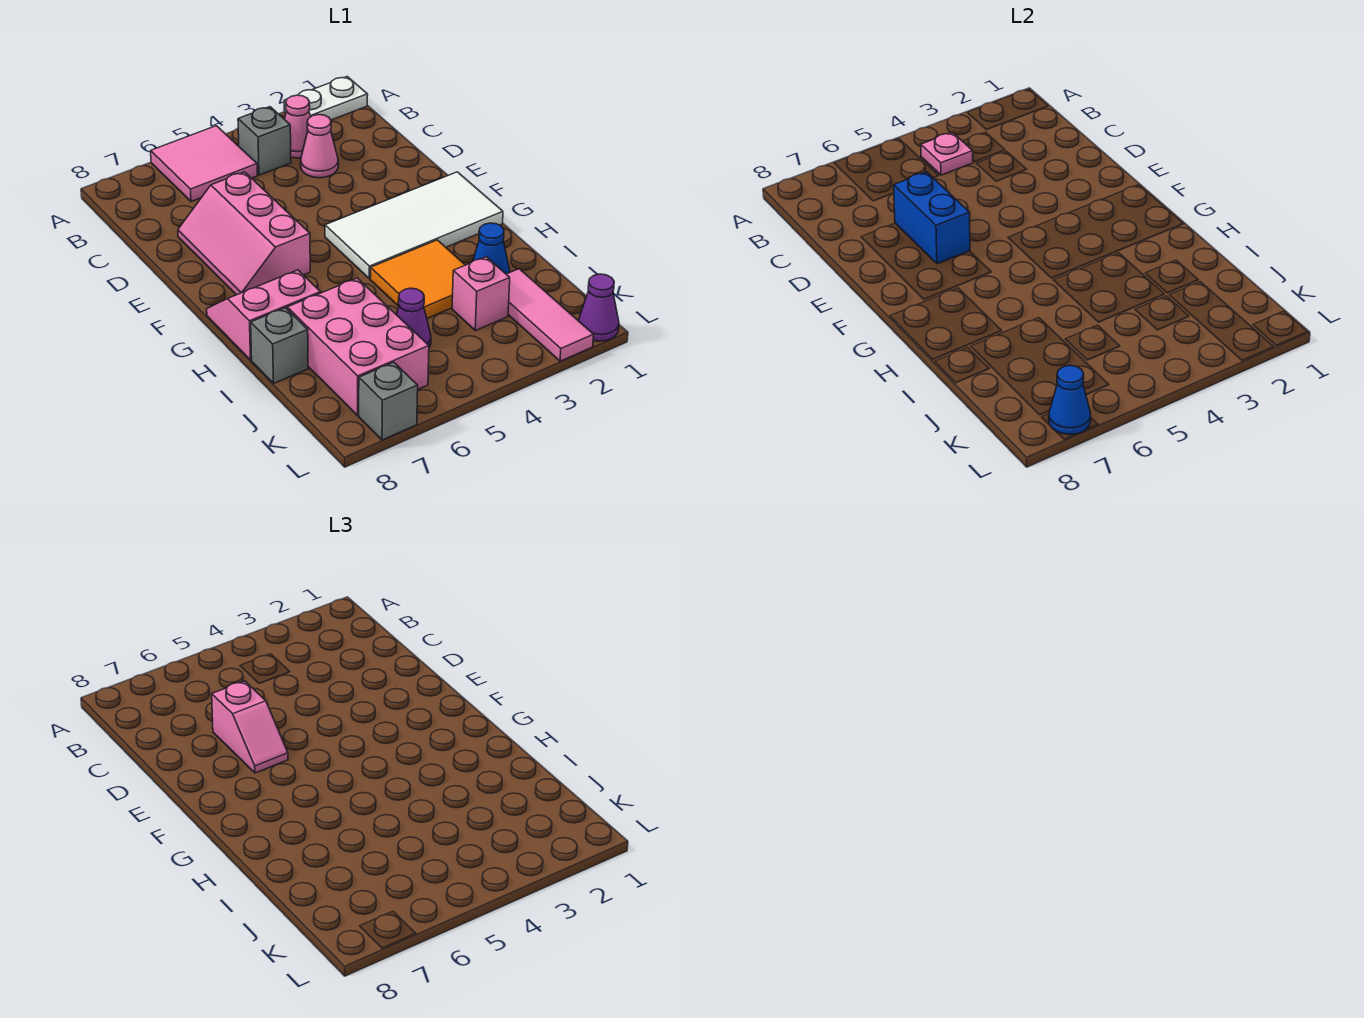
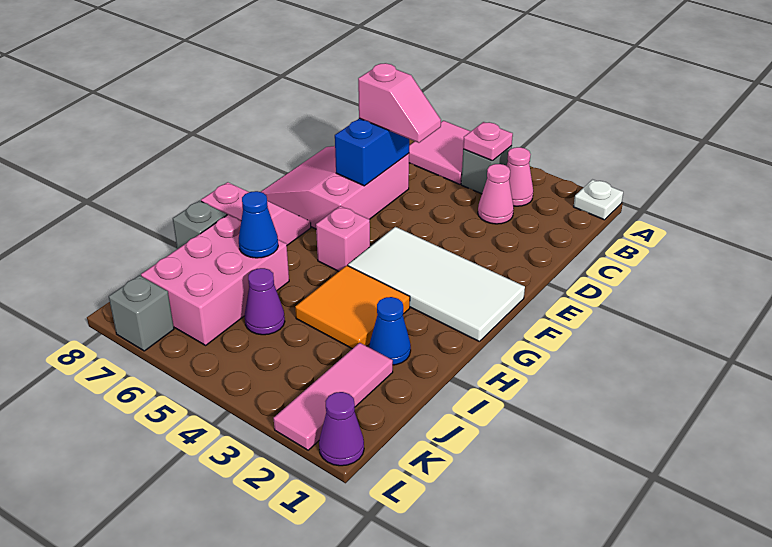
white plate A1:A2 level 1 -> white plate A1 level 1
pink slope D6:F7 level 1 top 6 -> pink slope D6:F8 level 1 top 6
pink slope D6:E6 level 3 top D -> pink slope D5:D6 level 3 top 6
pink brick J3 level 1 -> pink brick G5 level 1
blue cone L7 level 2 -> blue cone I6 level 2

